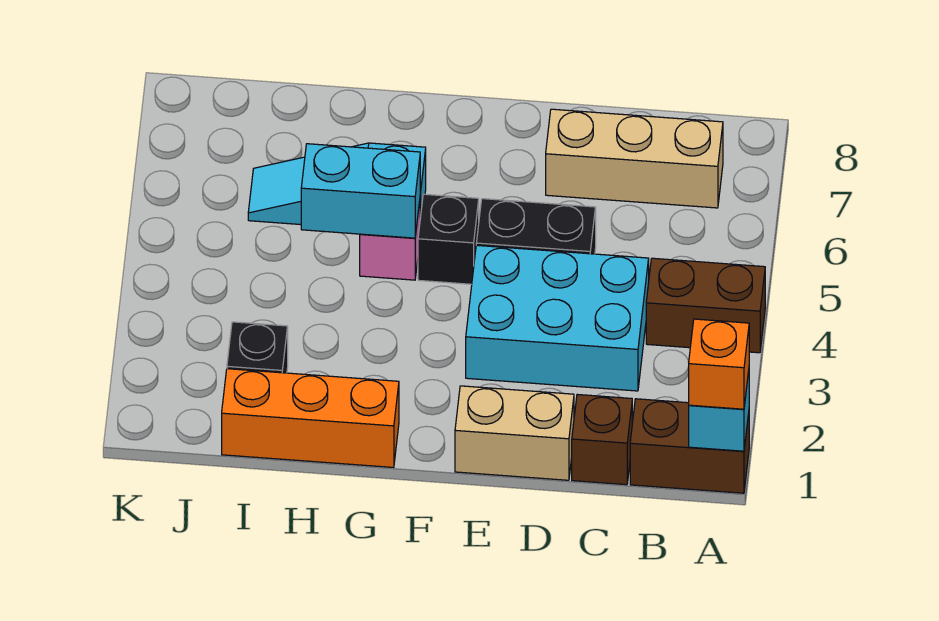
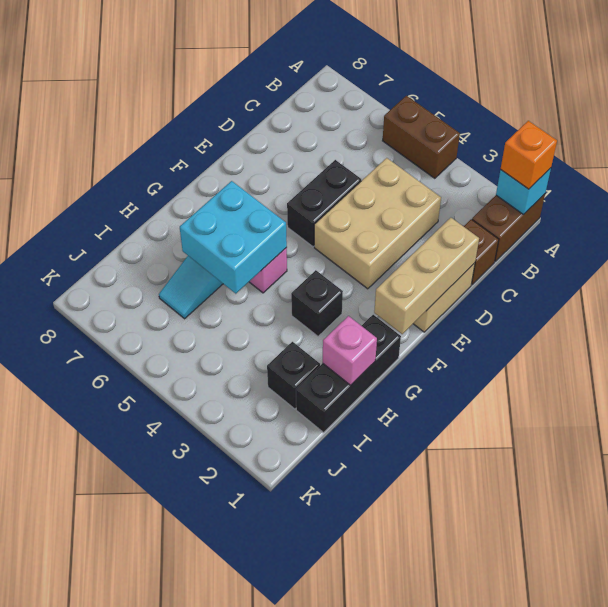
brown brick A4:B4 level 1 -> brown brick A4:A5 level 1
tan brick B7:D7 level 1 -> tan brick D1:F1 level 2
cyan brick C3:E4 level 1 -> tan brick C3:E4 level 1
black brick F5 level 1 -> black brick G3 level 1
orange brick G1:I1 level 1 -> black brick G1:I1 level 1
cyan brick G5:H5 level 2 -> cyan brick G5:H6 level 2
none -> pink brick H1 level 2

